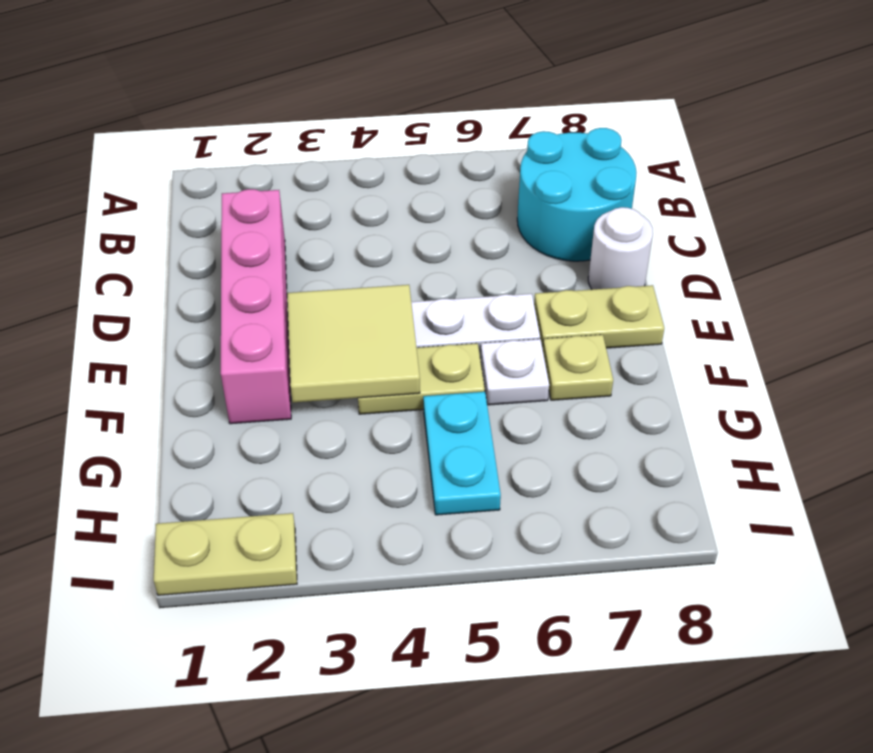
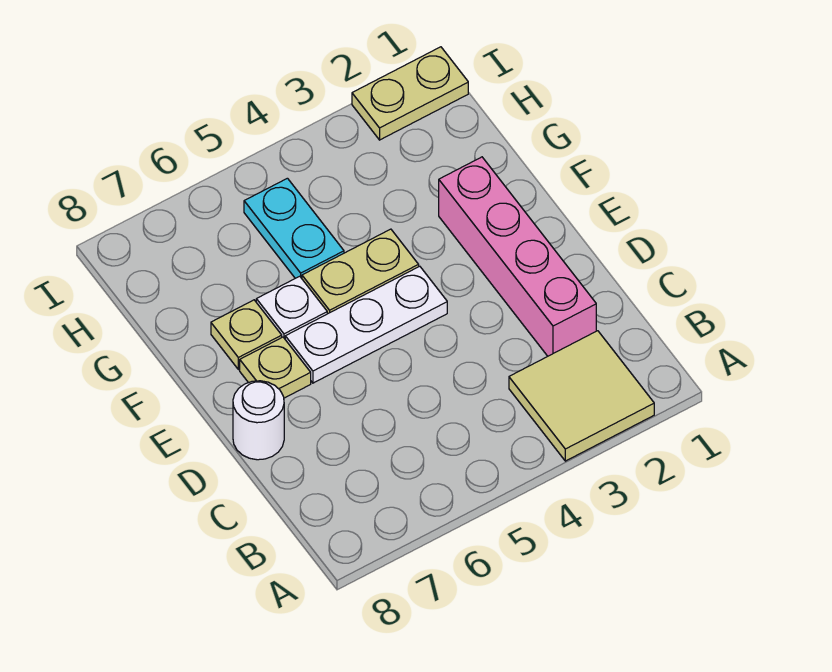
cyan round brick B7:C8 level 1 -> none
tan tile E3:F4 level 2 -> tan tile A2:B3 level 1
tan plate E7:E8 level 1 -> tan plate E7 level 1

